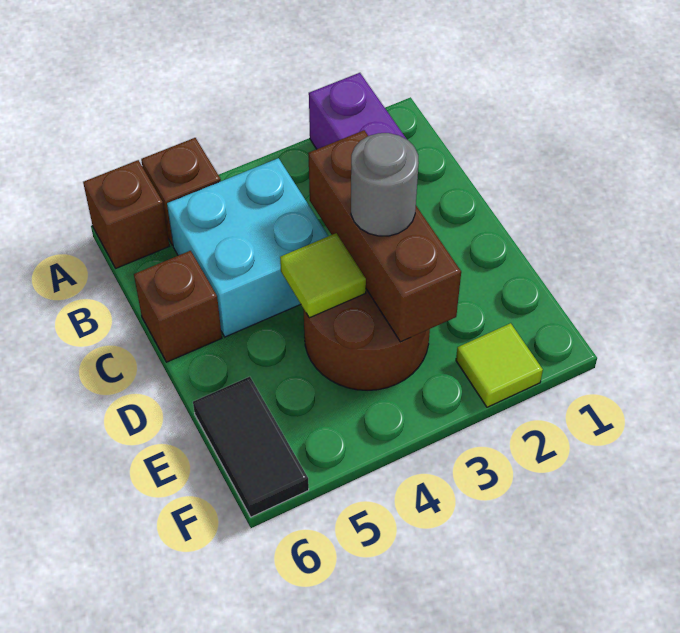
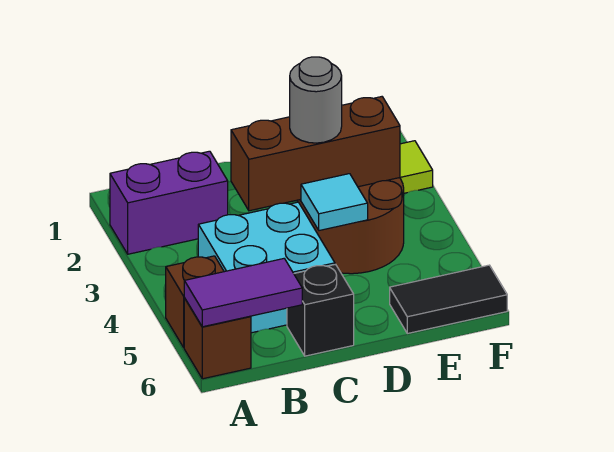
none -> purple tile A6:B6 level 2
brown brick C6 level 1 -> black brick C6 level 1
lime tile D4 level 2 -> cyan tile D4 level 2

